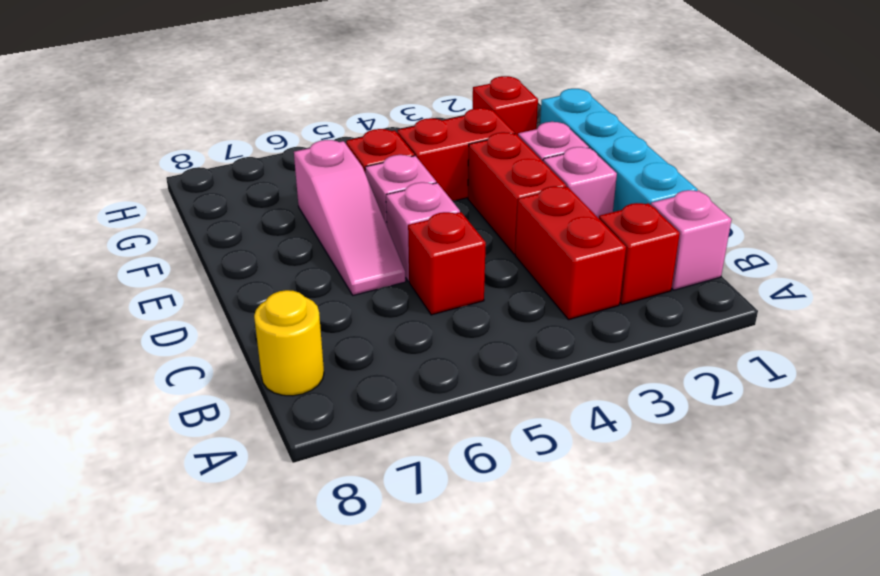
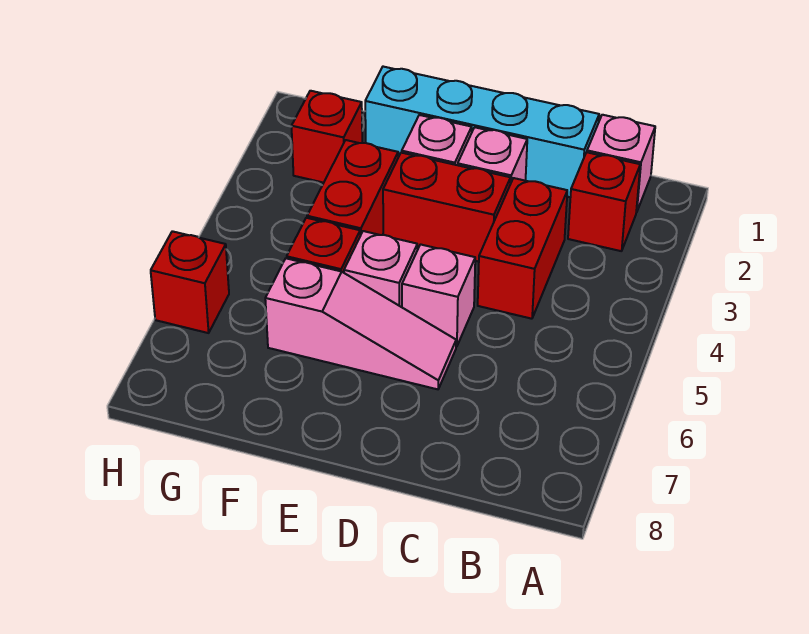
red brick B3:C3 level 1 -> red brick C3:C4 level 1
yellow round brick B8 level 1 -> none
red brick C5 level 1 -> red brick H6 level 1

